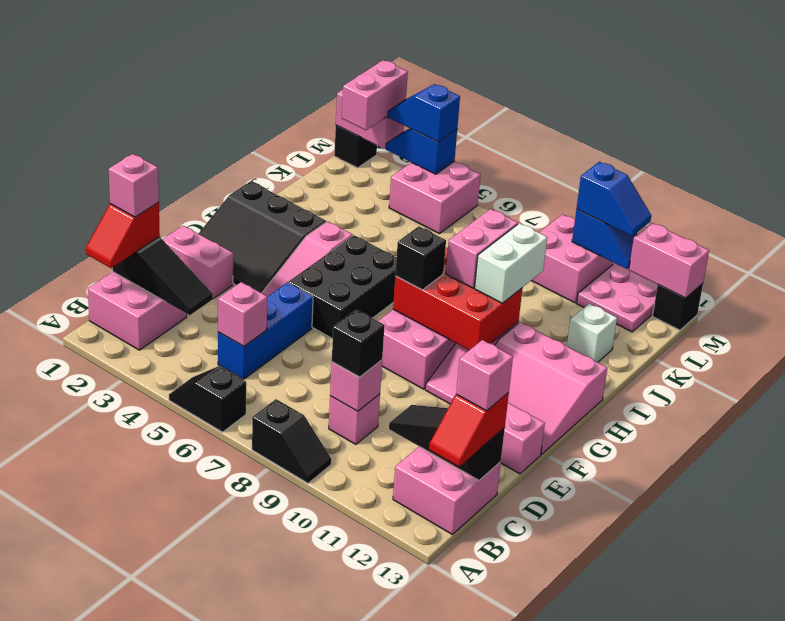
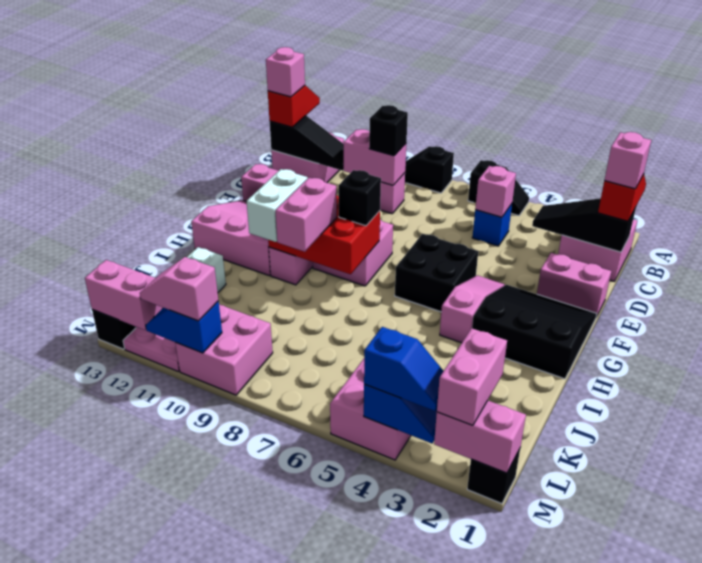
blue brick C5:E5 level 1 -> blue brick C5 level 1
pink brick C9 level 2 -> pink brick C9:C10 level 2
black brick F5:H6 level 1 -> black brick F5:G6 level 1
blue slope M10:M11 level 3 top 10 -> pink slope M10:M11 level 3 top 10

